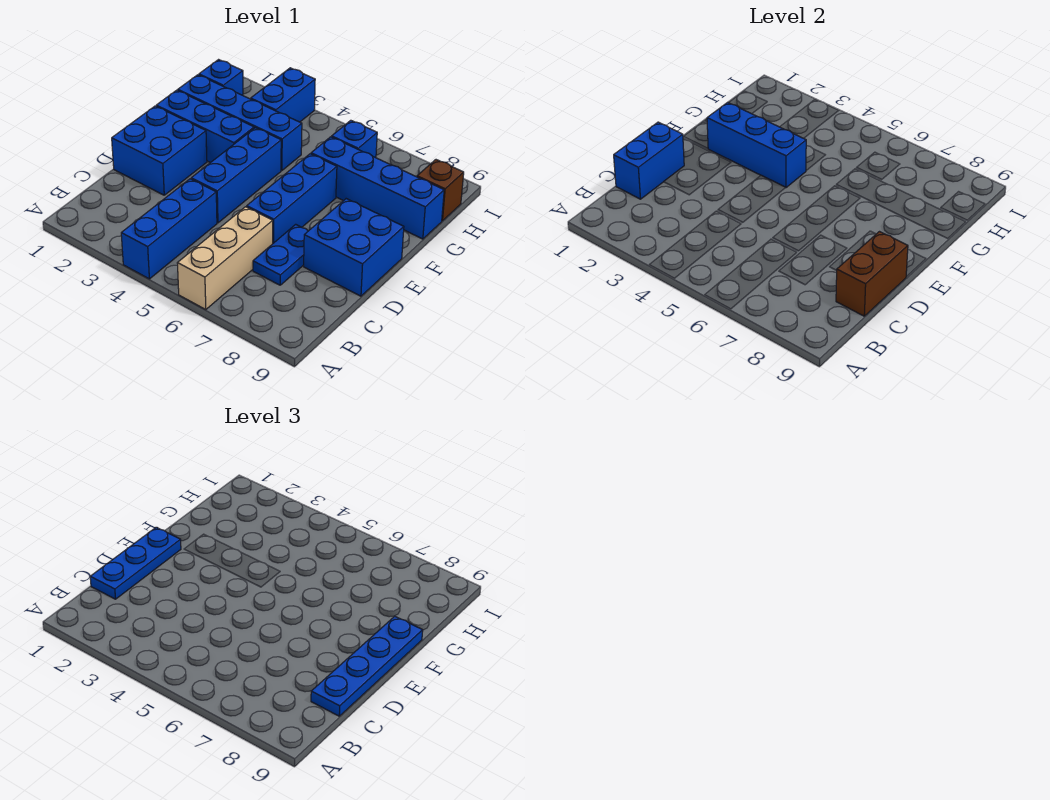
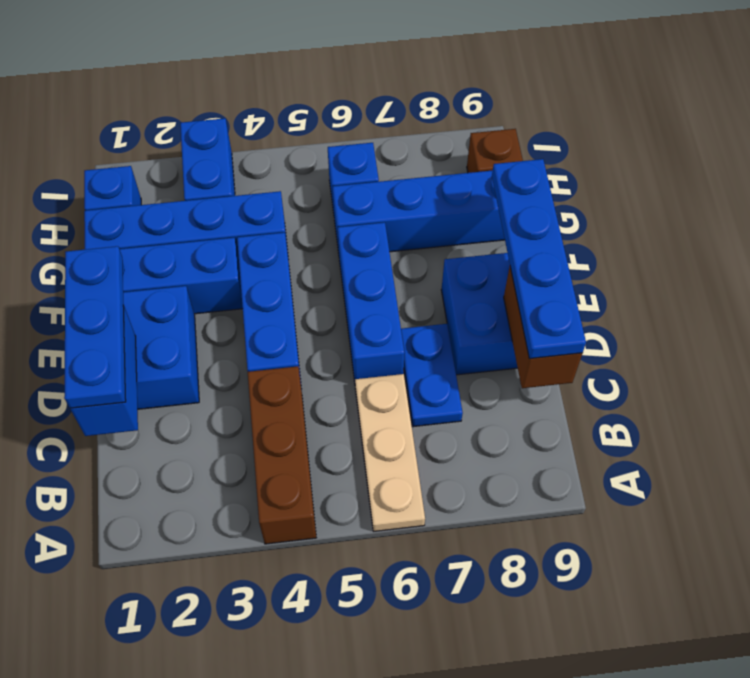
blue brick A4:C4 level 1 -> brown brick A4:C4 level 1
tan brick A6:C6 level 1 -> tan plate A6:C6 level 1
blue brick F2:F4 level 2 -> none

